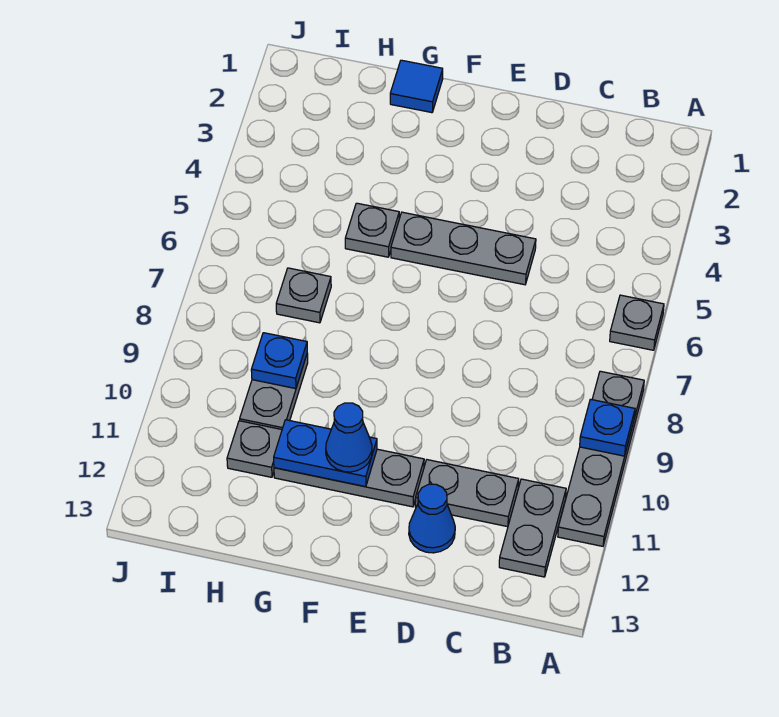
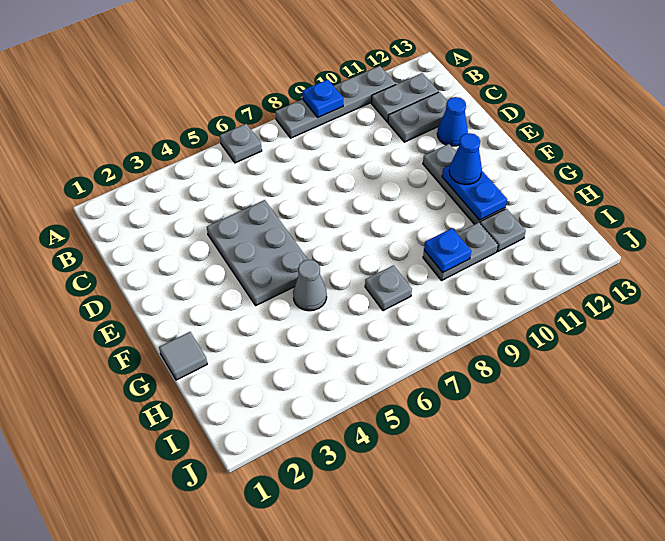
grey plate C11:D11 level 1 -> grey plate C11:C12 level 1
grey plate D5:F5 level 1 -> grey plate D4:F5 level 1
blue tile G1 level 1 -> grey tile G1 level 1
grey plate G5 level 1 -> grey cone G5 level 1

